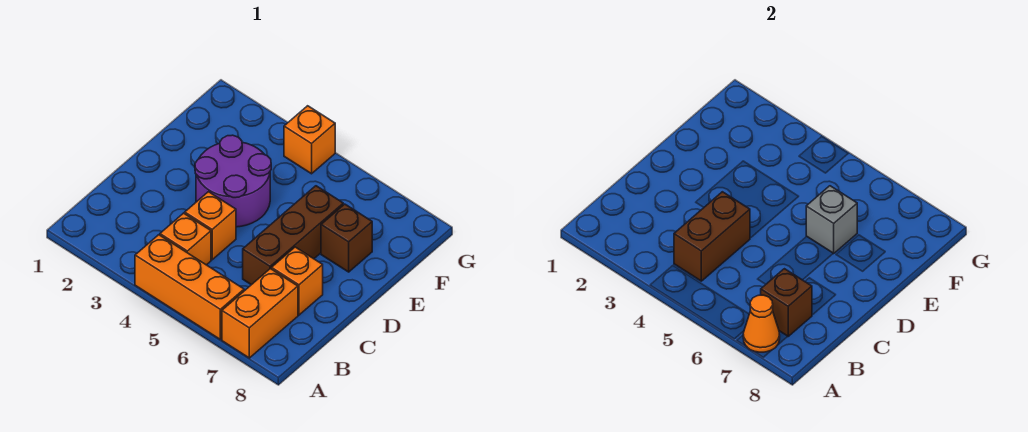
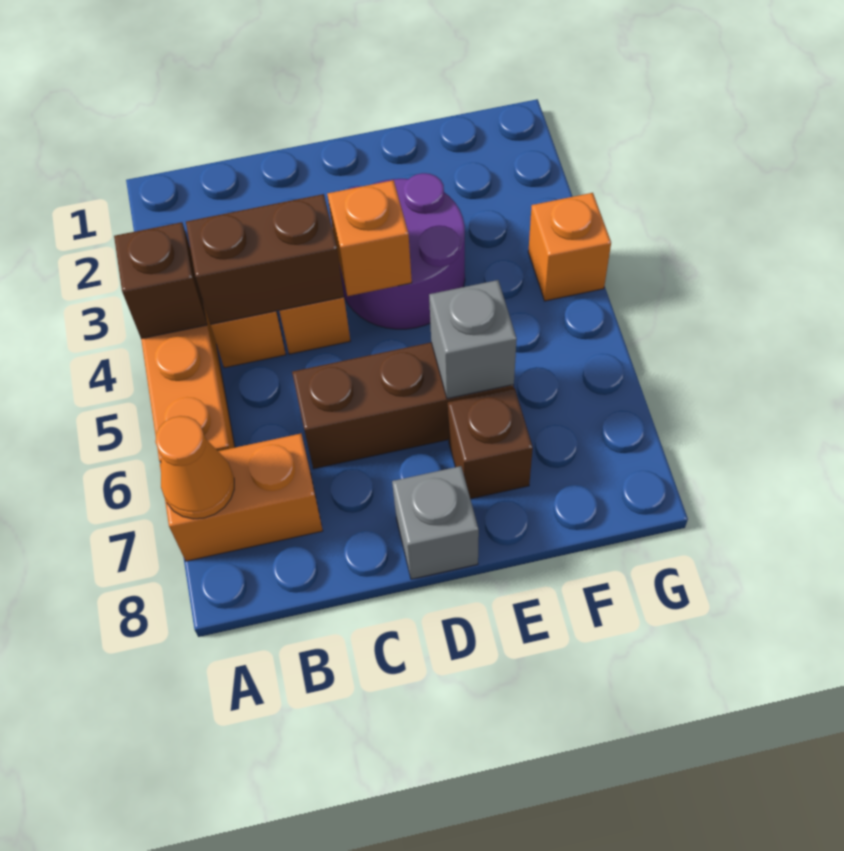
brown brick B7 level 2 -> brown brick A4 level 2
orange brick C7 level 1 -> orange brick D4 level 2
none -> grey brick D8 level 1

